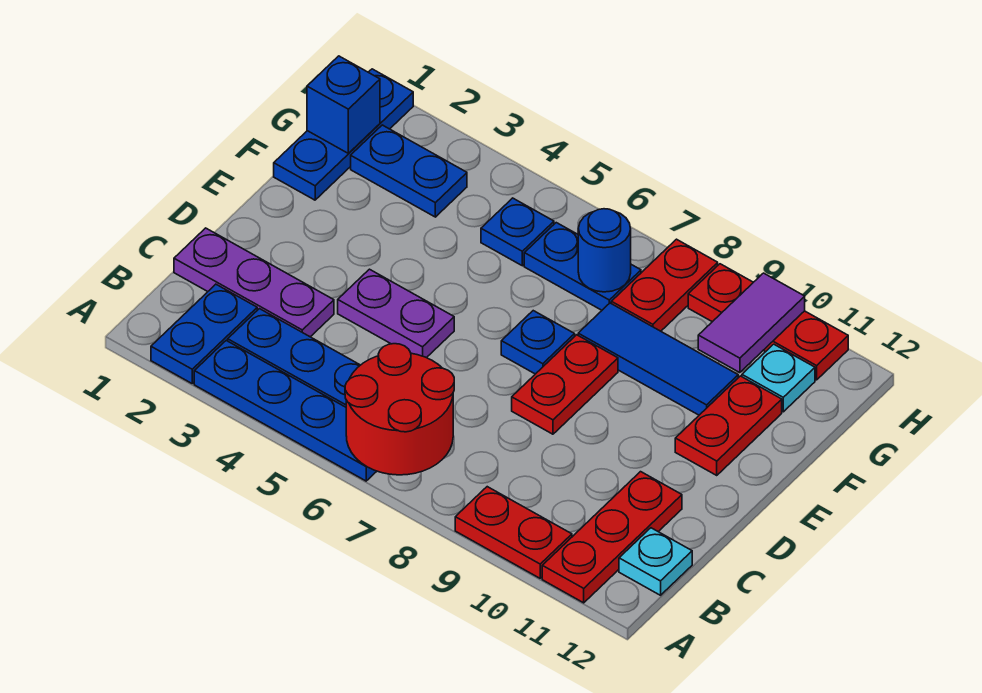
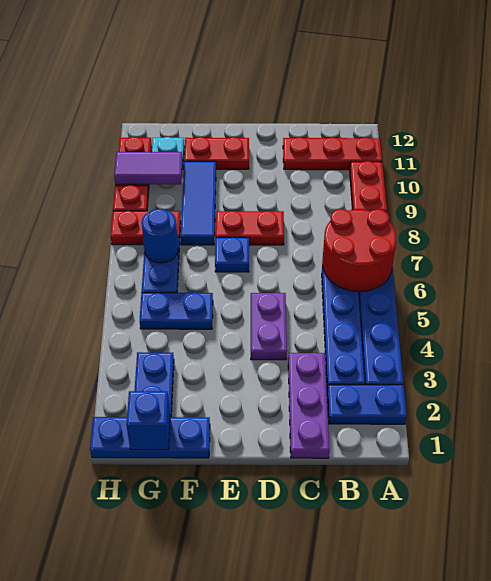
cyan plate B12 level 1 -> none
blue plate G5 level 1 -> blue plate F5:G5 level 1

